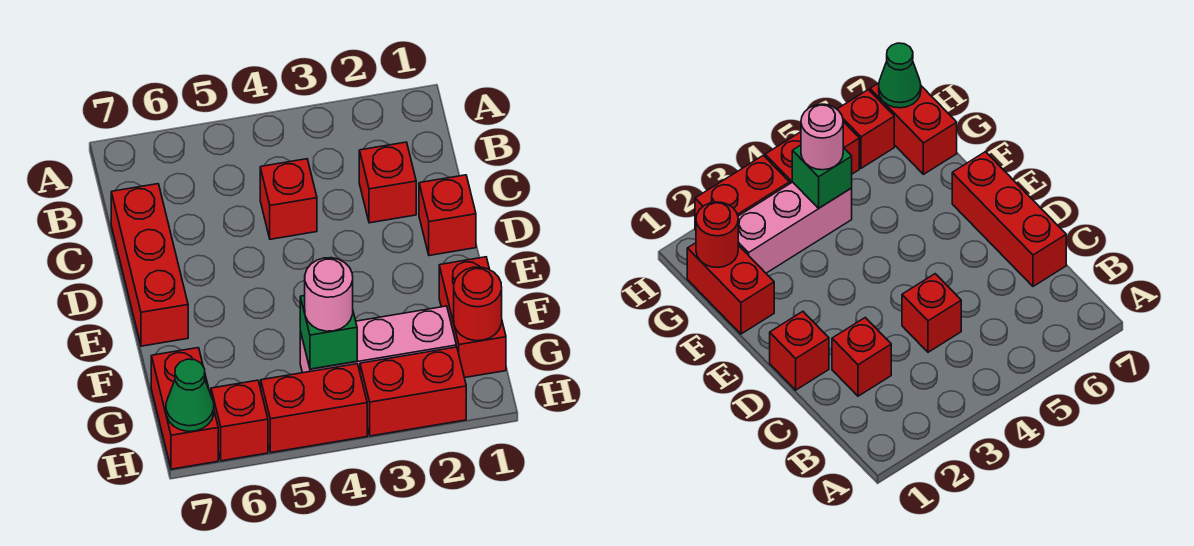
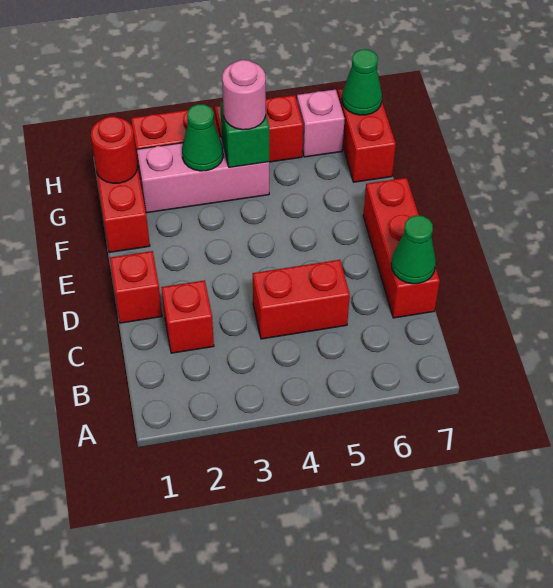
red brick C4 level 1 -> red brick C4:C5 level 1
none -> green cone C7 level 2
none -> green cone G3 level 2
red brick H6 level 1 -> pink brick H6 level 1

